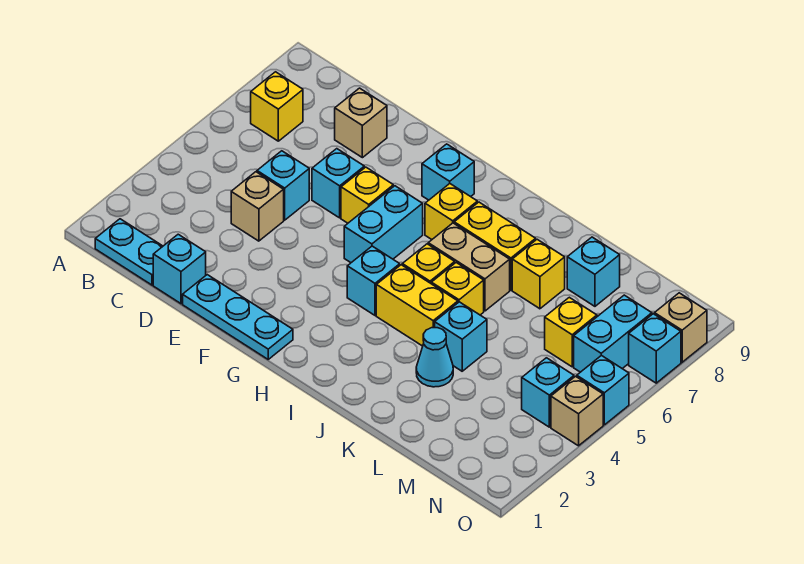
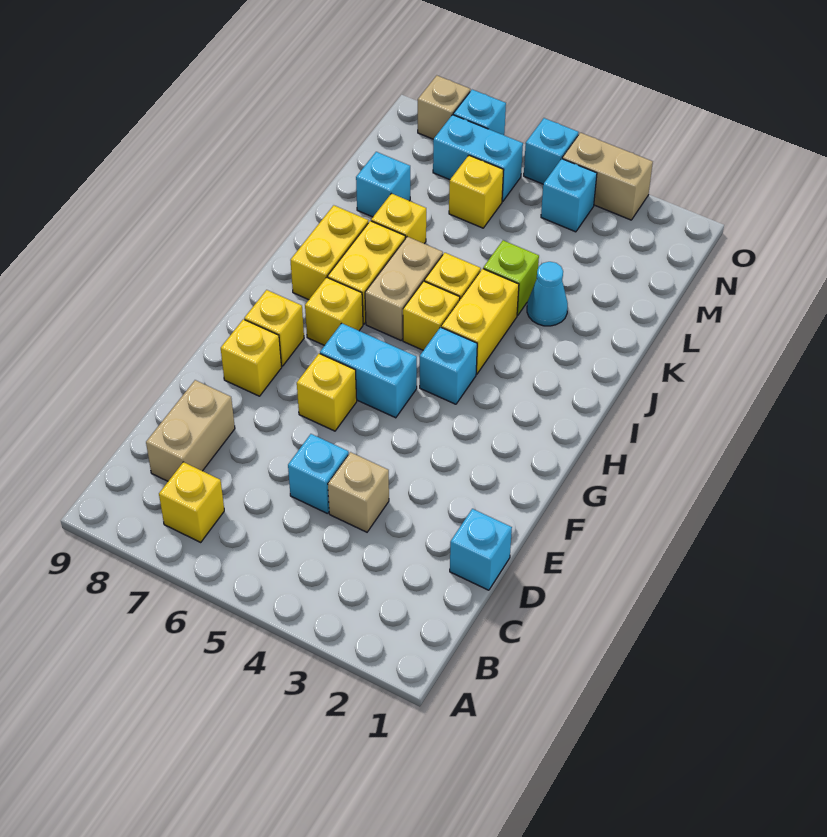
cyan plate B1:C1 level 1 -> none
tan brick D8 level 1 -> tan brick C8:D8 level 1
cyan plate E1:G1 level 1 -> none
cyan brick E6 level 1 -> none
none -> yellow brick F8 level 1
cyan brick G8 level 1 -> yellow brick G8 level 1
none -> yellow brick I8:J8 level 1
cyan brick K4 level 1 -> lime brick K4 level 1
tan brick O4 level 1 -> tan brick O3:O4 level 1

